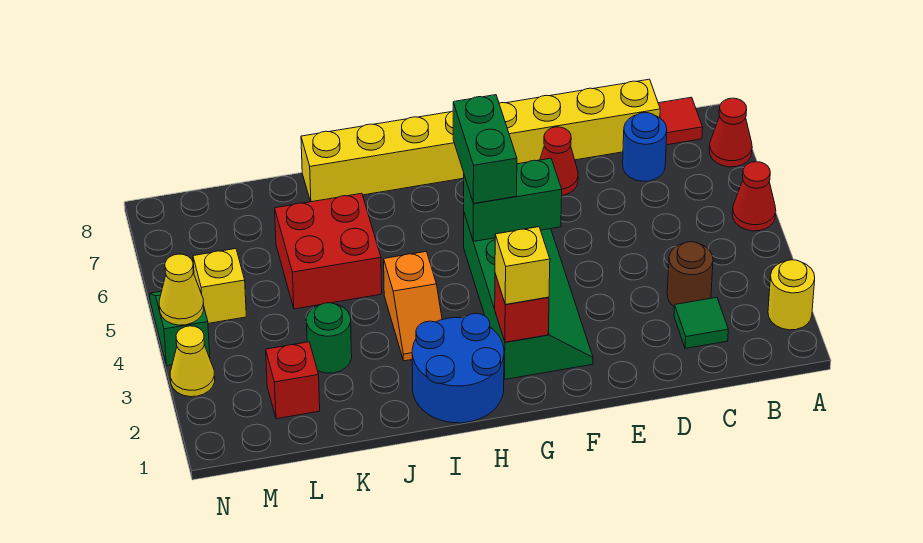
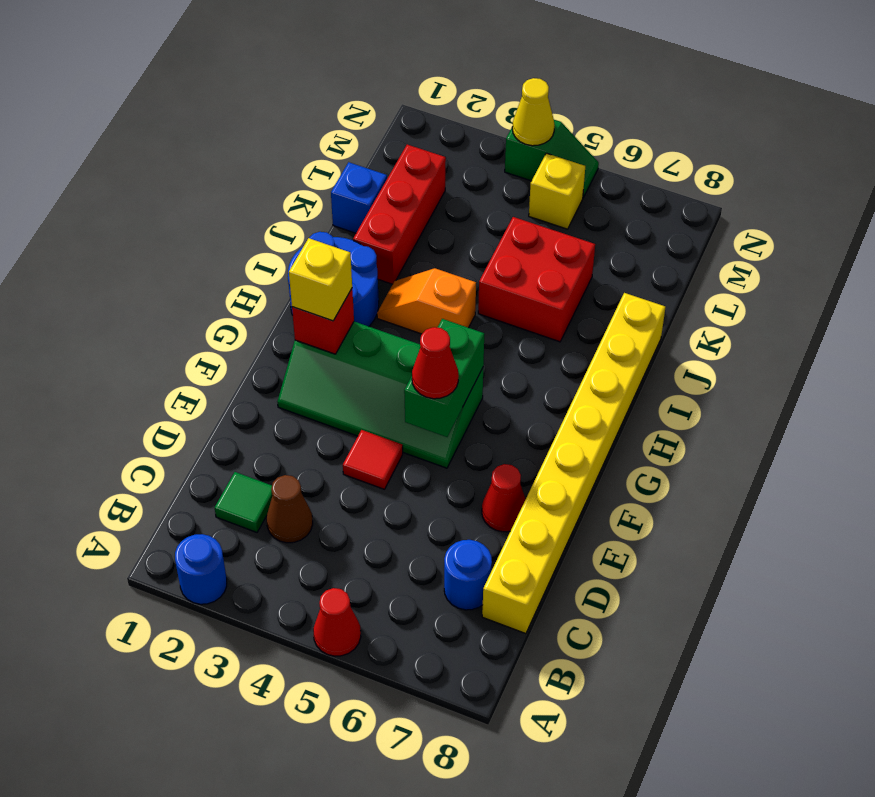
yellow round brick A2 level 1 -> blue round brick A2 level 1
red cone A7 level 1 -> red cone F5 level 3
red tile B8 level 1 -> red tile E4 level 1
brown round brick C3 level 1 -> brown cone C3 level 1
green brick G5:G6 level 3 -> none
none -> blue brick K1 level 1
green round brick K3 level 1 -> none
red brick L2 level 1 -> red brick J2:L2 level 1
yellow cone N3 level 1 -> none

